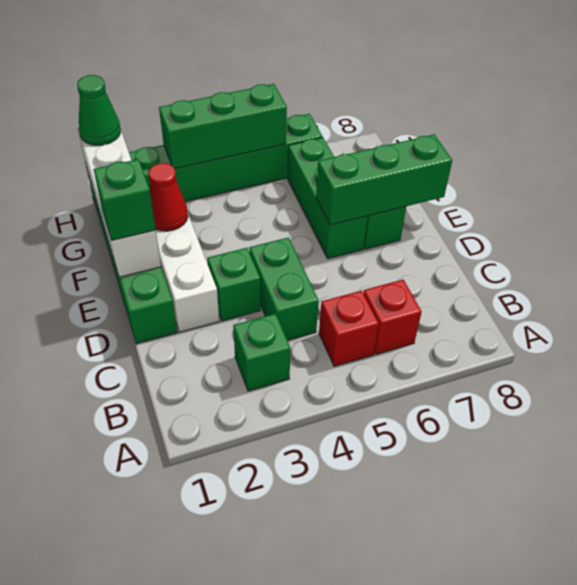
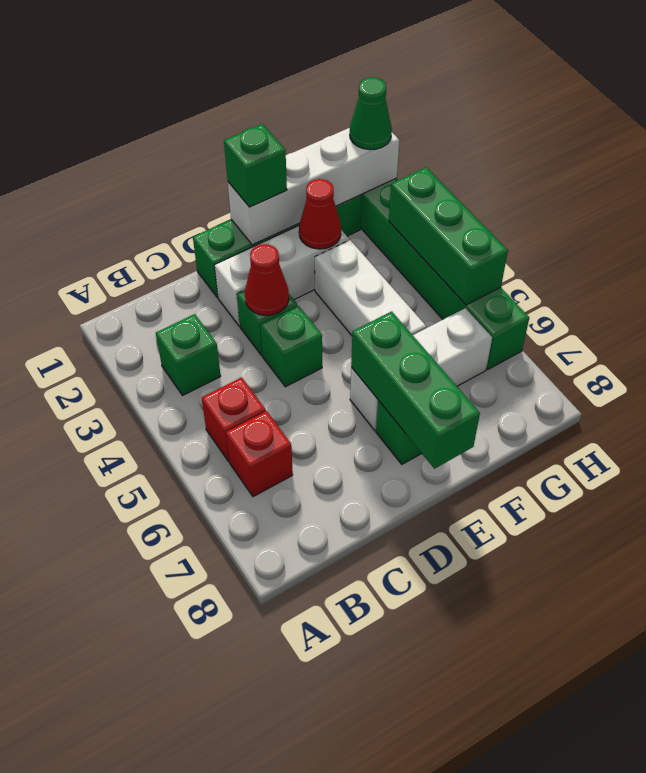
green brick C4:D4 level 1 -> green brick D4 level 1
none -> red cone D3 level 2
green brick E6:G6 level 1 -> white brick E6:G6 level 1
none -> white brick F3:F5 level 1

